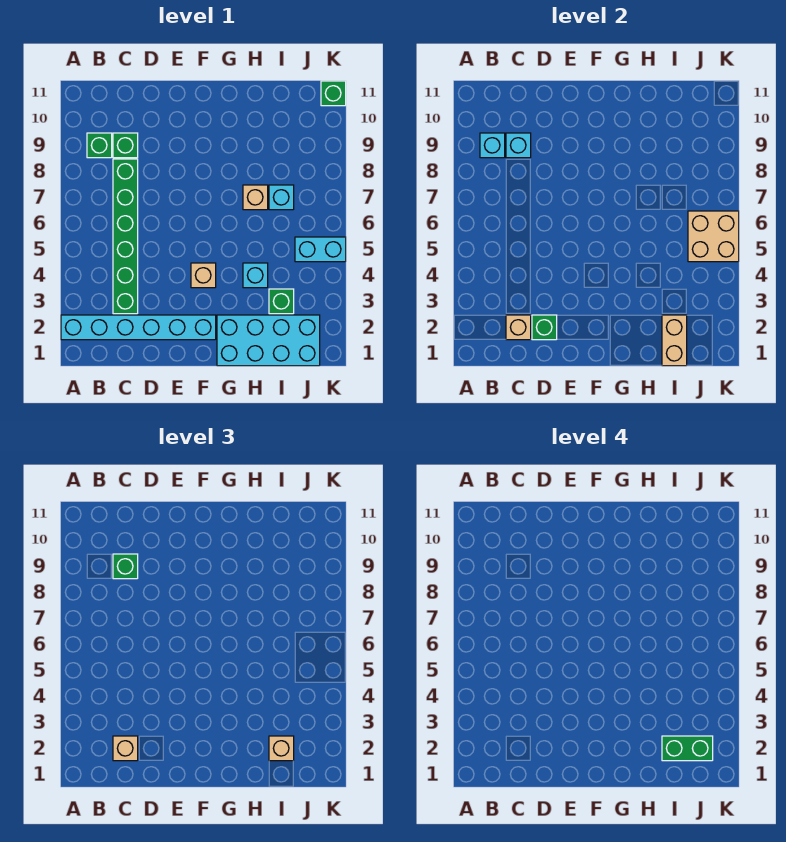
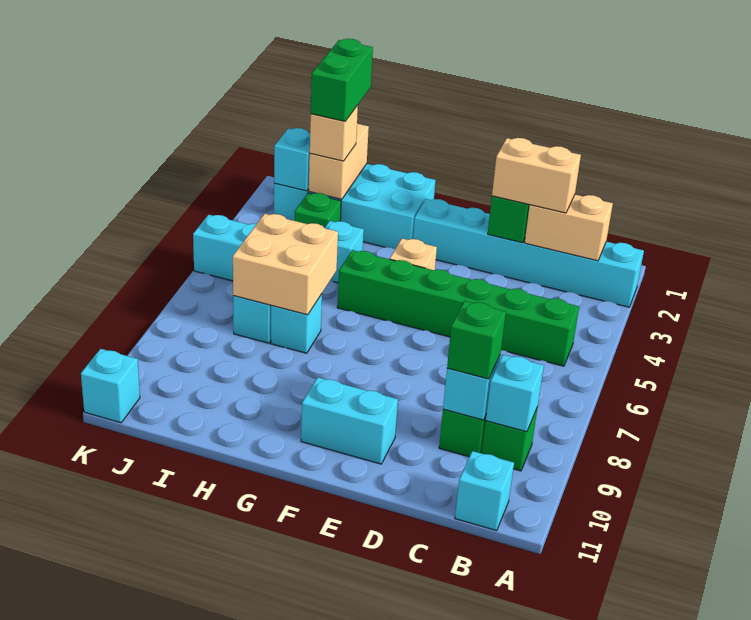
none -> cyan brick B11 level 1
tan brick C2 level 2 -> tan brick B2:C2 level 2
tan brick C2 level 3 -> tan brick C2:D2 level 3
green brick C3:C8 level 1 -> green brick B5:G5 level 1
none -> cyan brick E10:F10 level 1
tan brick H7 level 1 -> cyan brick H7 level 1
green brick I2:J2 level 4 -> green brick I1:I2 level 4
none -> cyan brick J2 level 2
tan brick J5:K6 level 2 -> tan brick H6:I7 level 2
green brick K11 level 1 -> cyan brick K11 level 1

